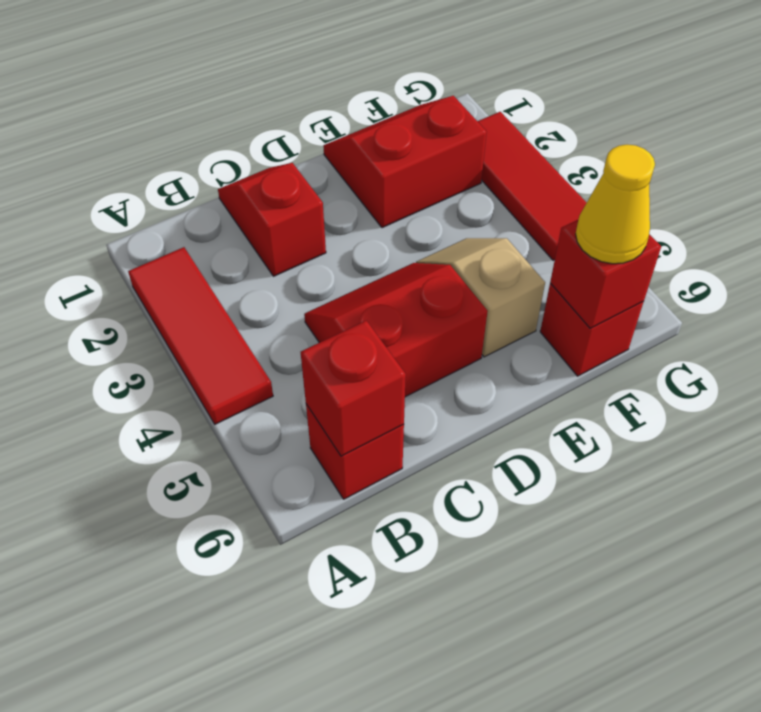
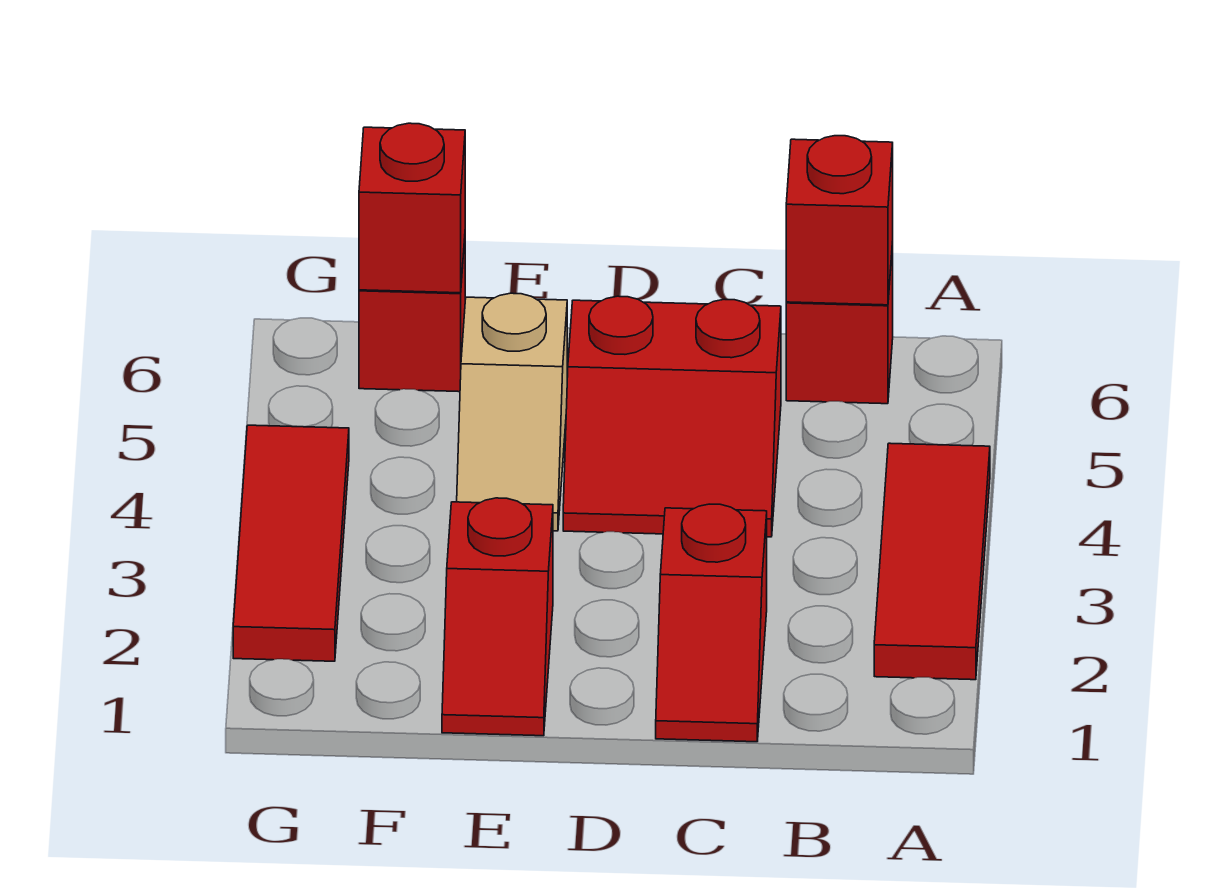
red slope E1:F2 level 1 top 2 -> red slope E1:E2 level 1 top 2
yellow cone F6 level 3 -> none

